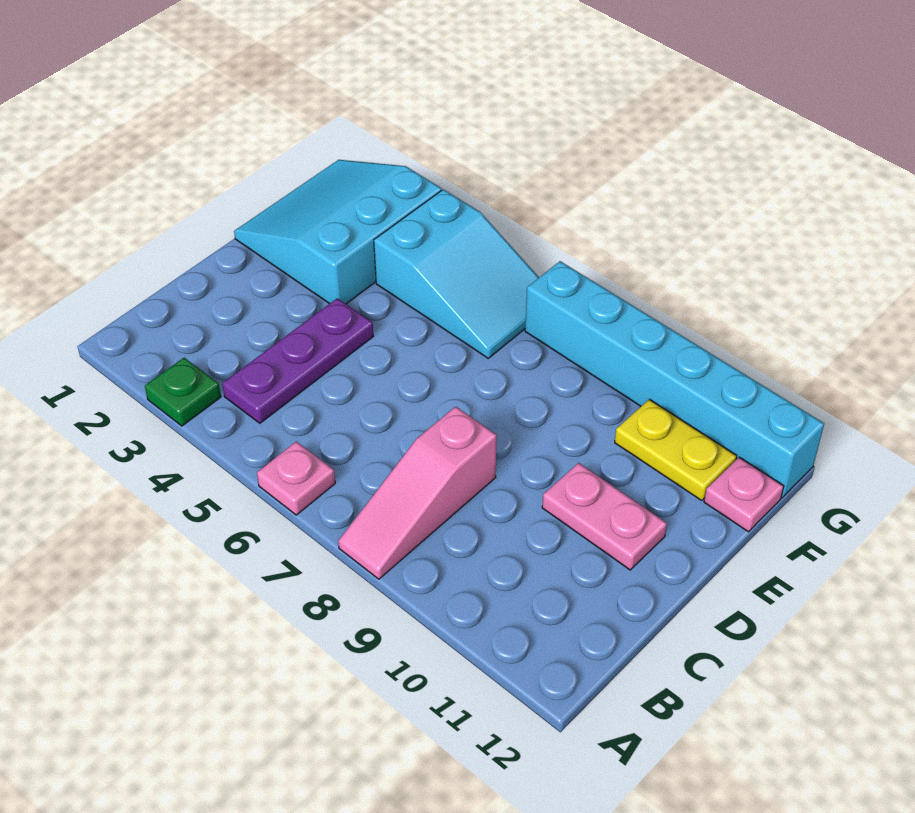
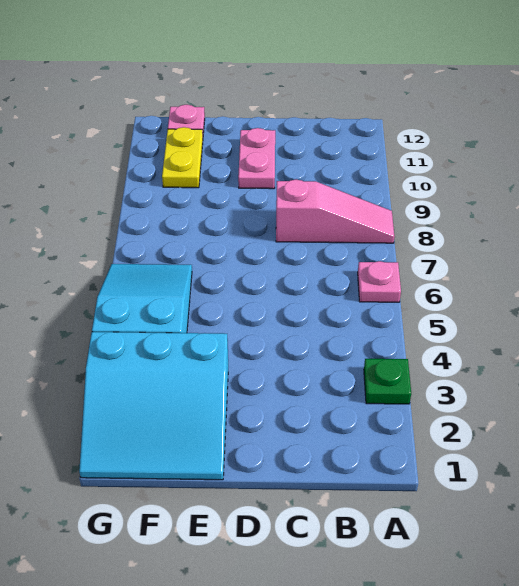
purple plate B4:D4 level 1 -> none
cyan brick G7:G12 level 1 -> none

